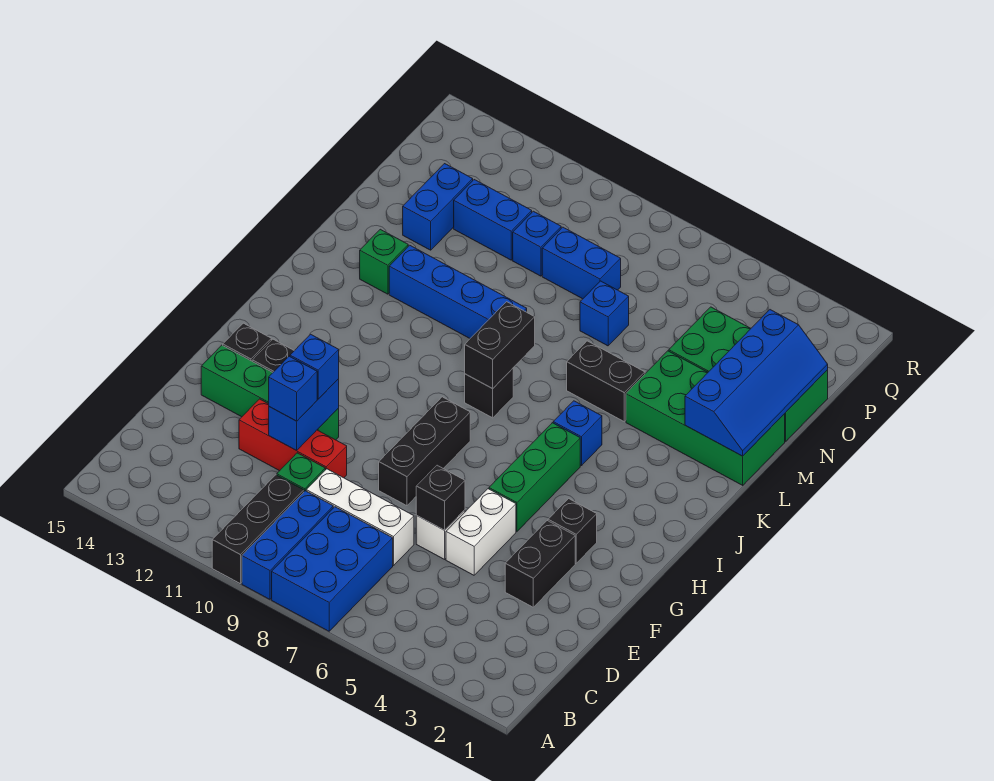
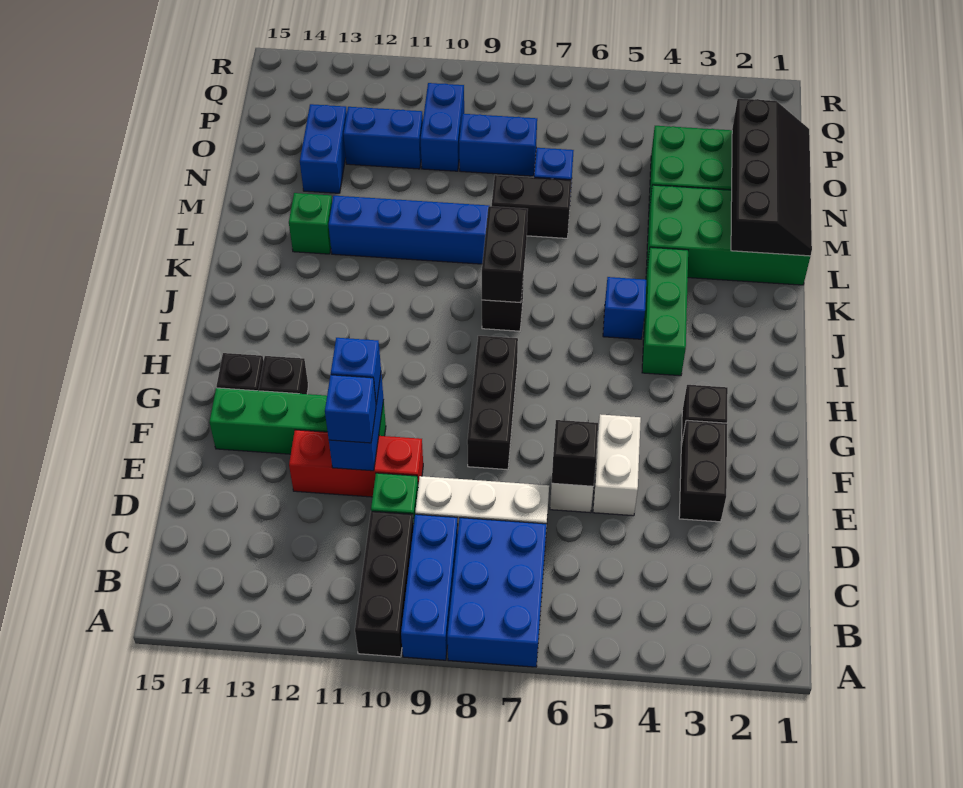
green brick G5:I5 level 1 -> green brick I4:K4 level 1
blue slope L1:O2 level 2 top 2 -> black slope L1:O2 level 2 top 2
black brick L5:L6 level 1 -> black brick M7:M8 level 1
blue brick O10 level 1 -> blue brick O10:P10 level 1

